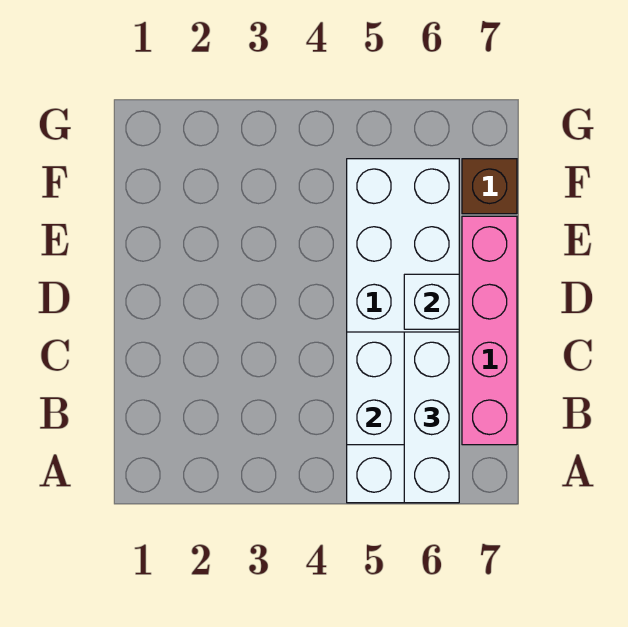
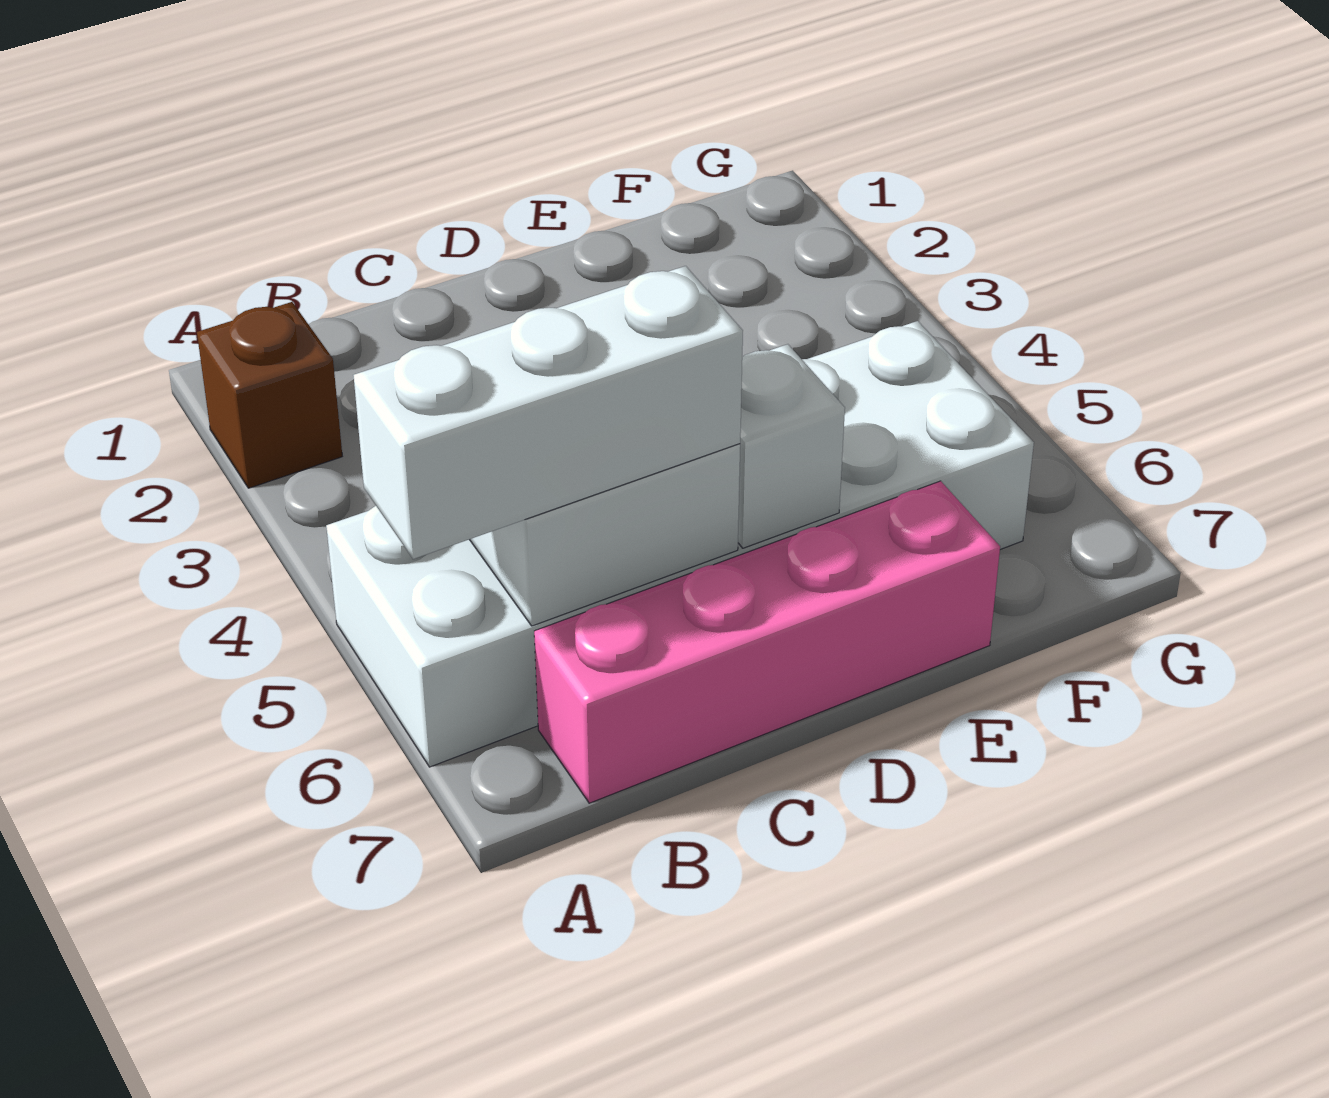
brown brick F7 level 1 -> brown brick A2 level 1

